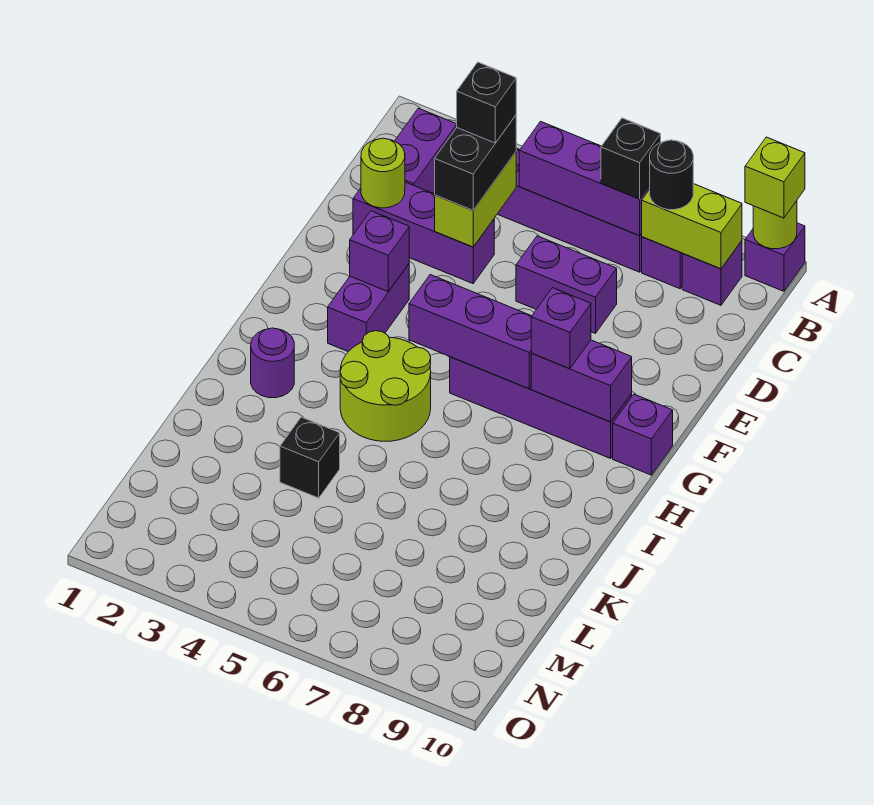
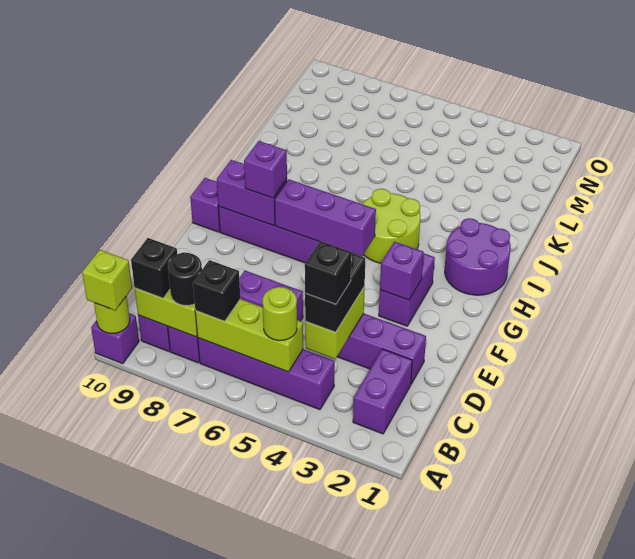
purple brick B5:B7 level 2 -> lime brick B5:B7 level 2
lime round brick D2 level 2 -> lime round brick B5 level 3
purple round brick I2 level 1 -> purple round brick H1:I2 level 1
black brick K4 level 1 -> black brick B9 level 3

